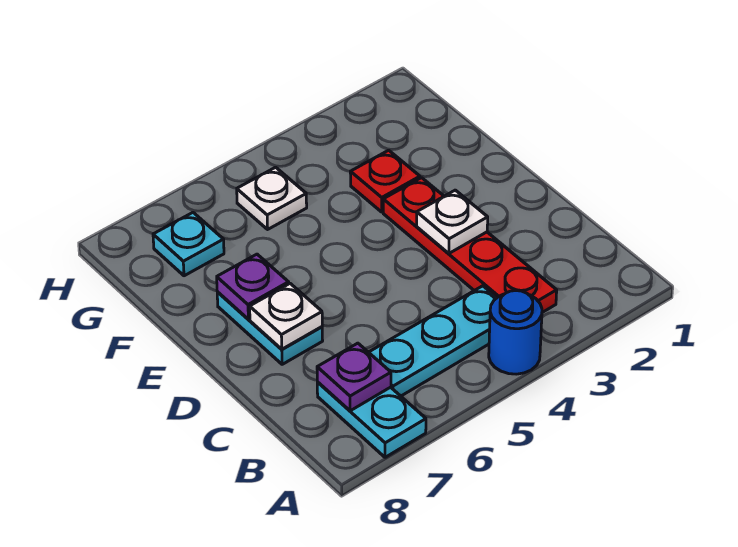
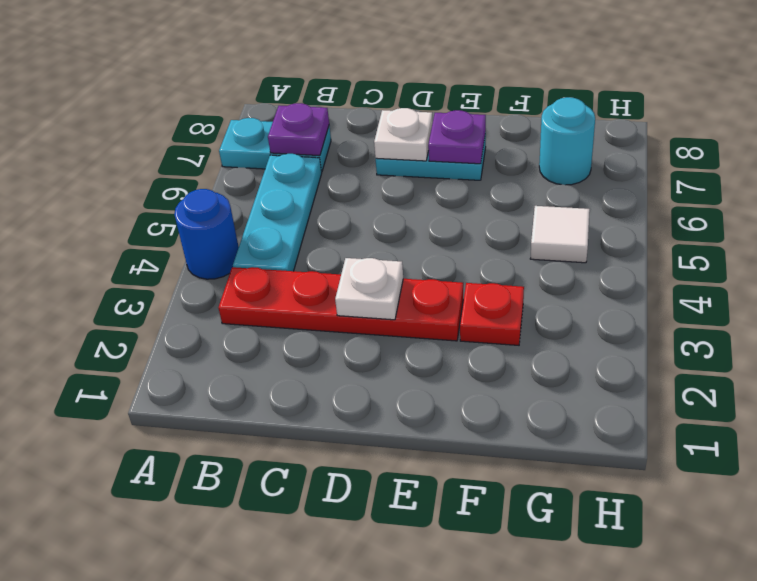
white plate G5 level 1 -> white tile G5 level 1
cyan plate G7 level 1 -> cyan round brick G7 level 1

